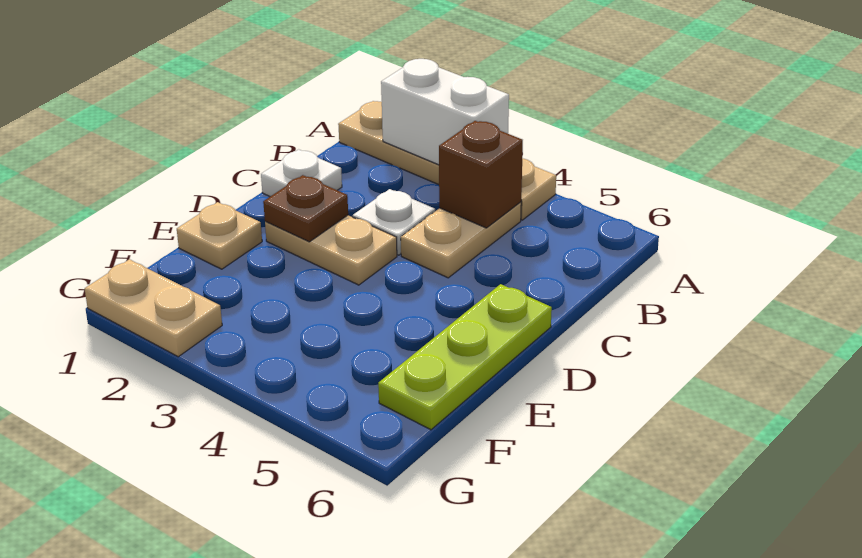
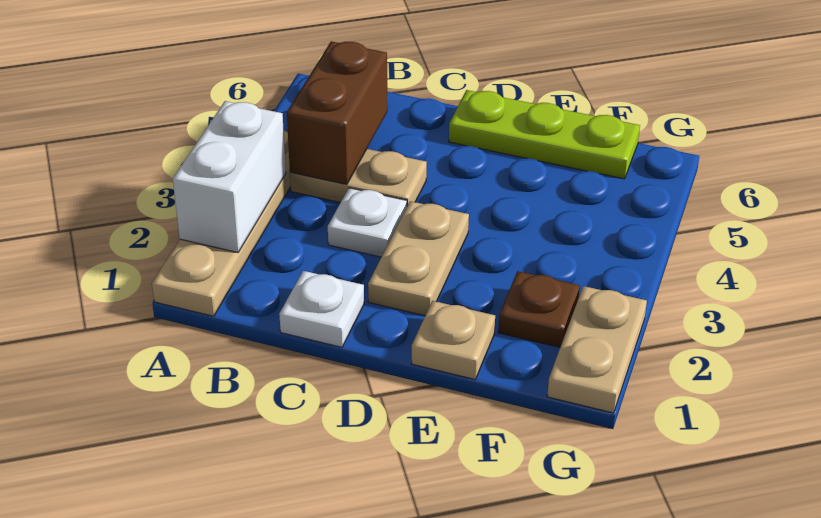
brown brick B4 level 2 -> brown brick B4:B5 level 2
brown plate D2 level 2 -> brown plate F2 level 1

